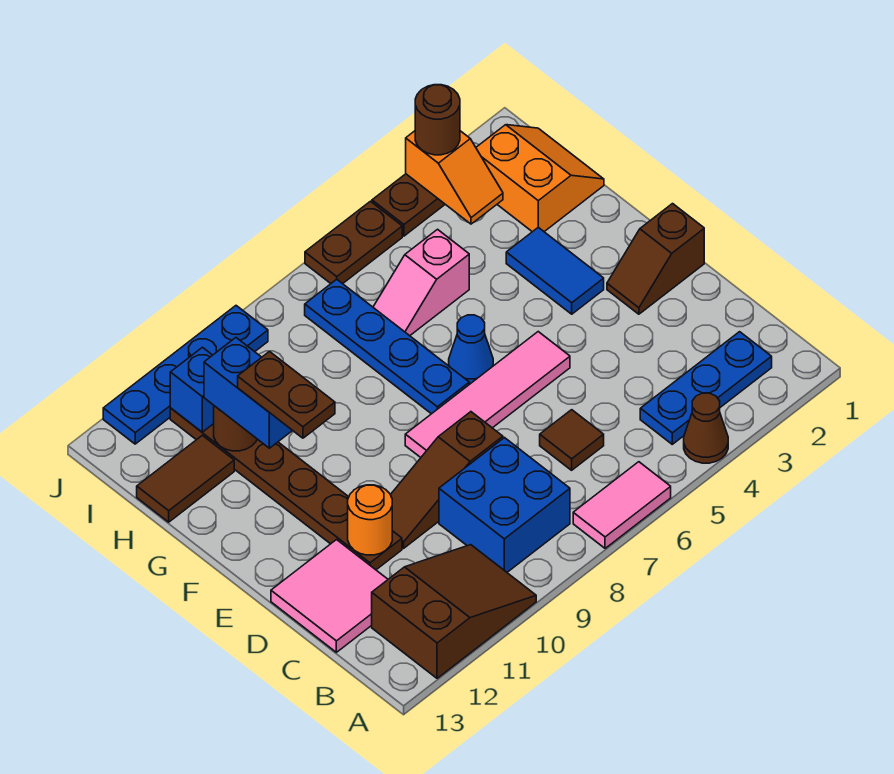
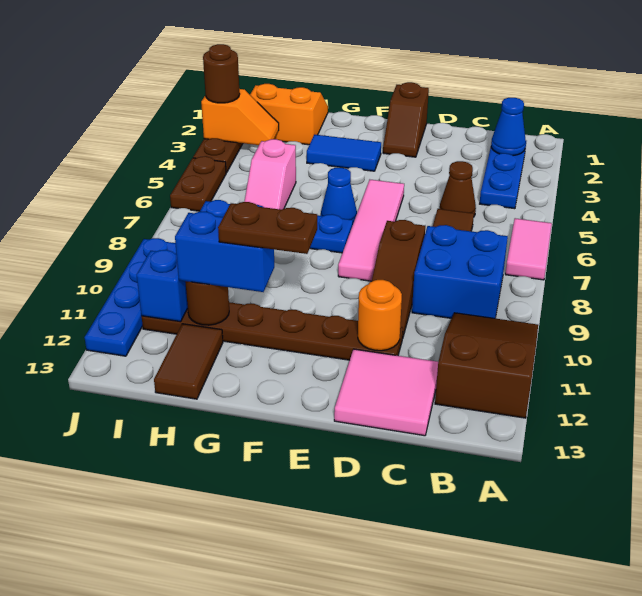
brown cone A4 level 1 -> brown cone C5 level 1
none -> blue cone B2 level 2

